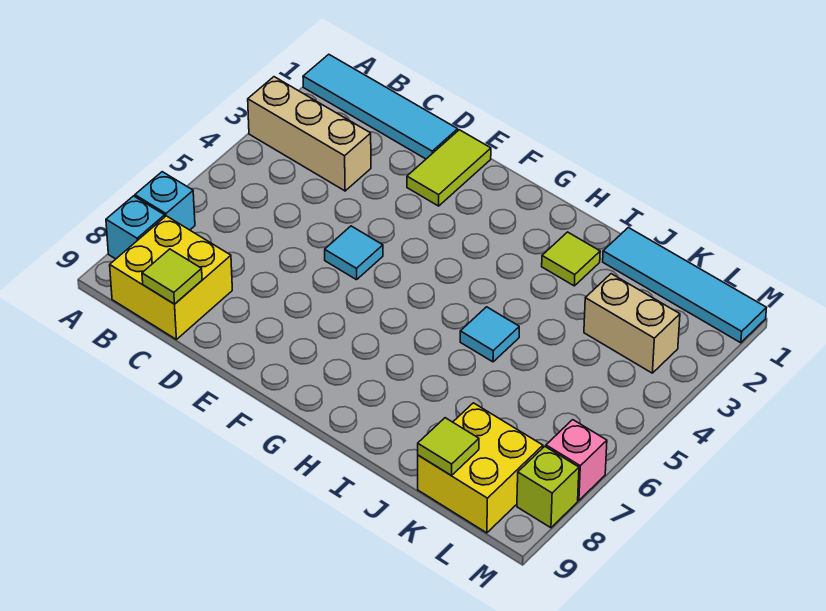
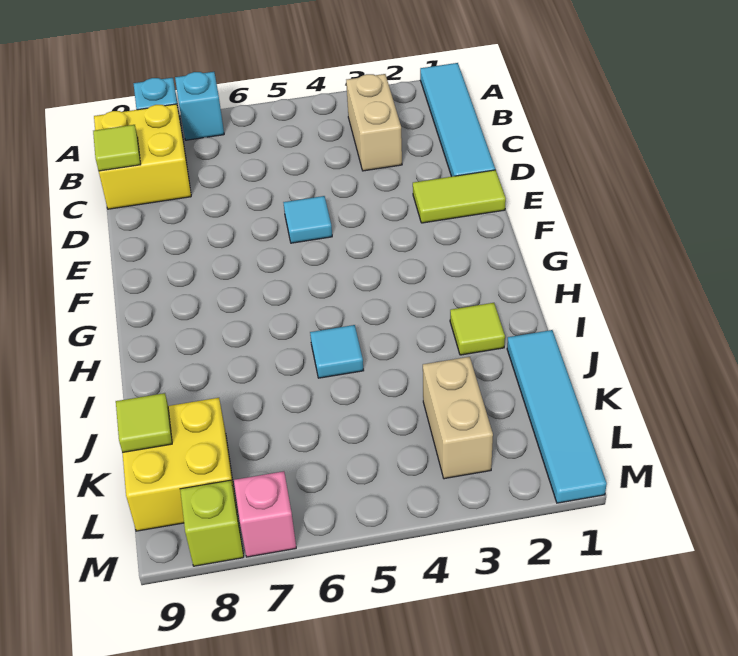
tan brick A3:C3 level 1 -> tan brick B3:C3 level 1

